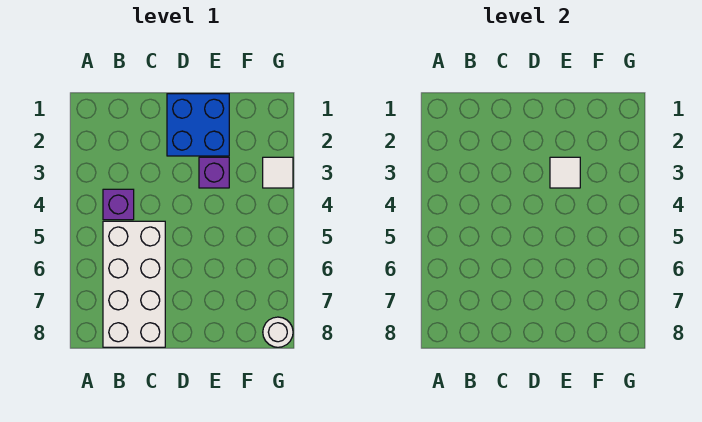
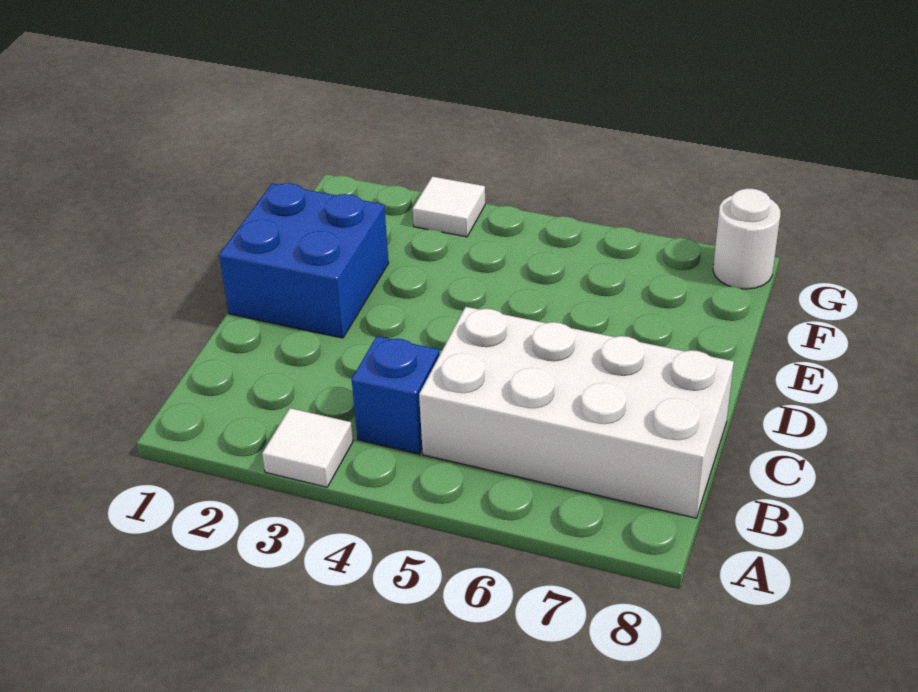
purple brick B4 level 1 -> blue brick B4 level 1
purple brick E3 level 1 -> none
white tile E3 level 2 -> white tile A3 level 1

